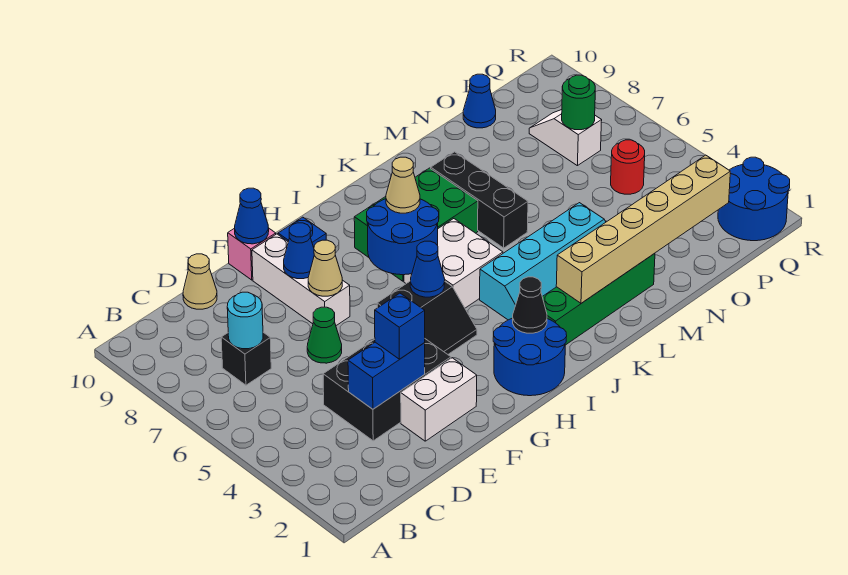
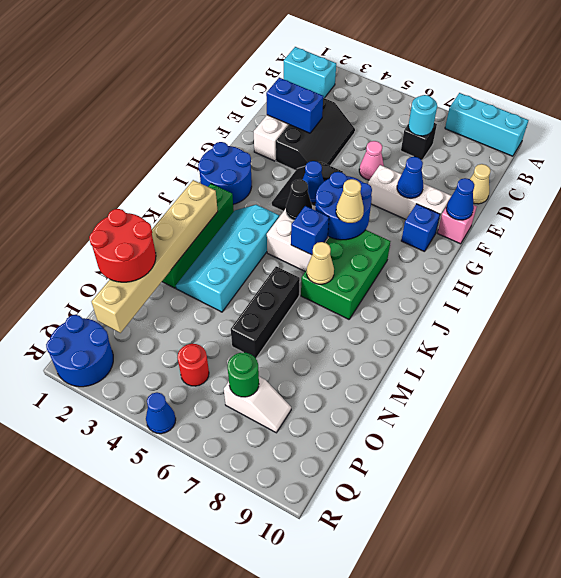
none -> cyan brick A8:A10 level 1
none -> cyan brick B1:B2 level 1
black brick D3:F4 level 1 -> black slope D3:F4 level 1 top 3
blue brick D3:E3 level 2 -> blue brick E2:E3 level 2
blue brick E3 level 3 -> blue brick J6 level 2
green cone E6 level 1 -> pink cone E6 level 1
tan cone F7 level 2 -> tan cone K7 level 2
black cone I2 level 2 -> black cone I5 level 2
black brick L6:L8 level 1 -> black brick L6:N6 level 1
none -> red round brick N1:O2 level 3
blue cone O10 level 1 -> blue cone R5 level 1

